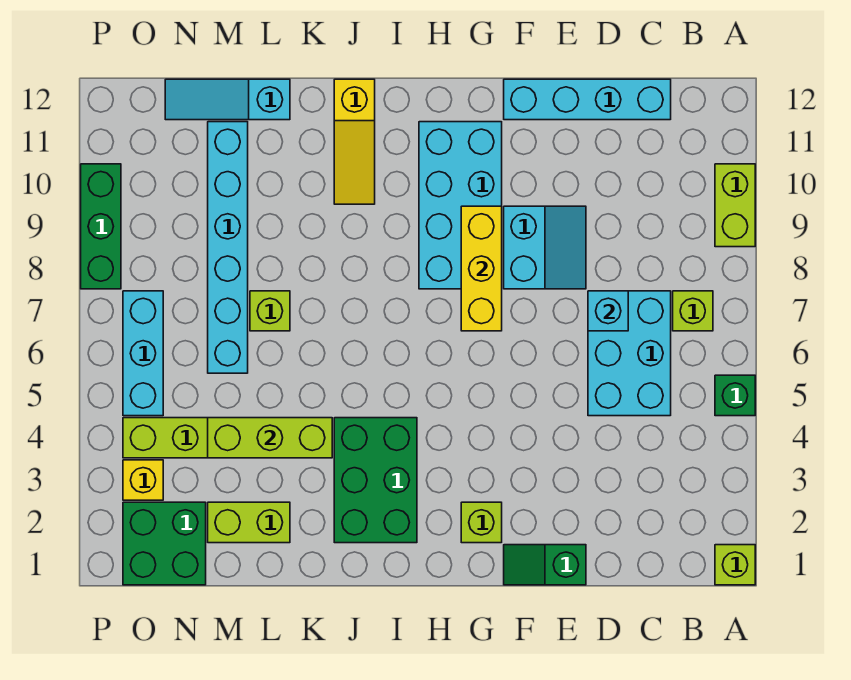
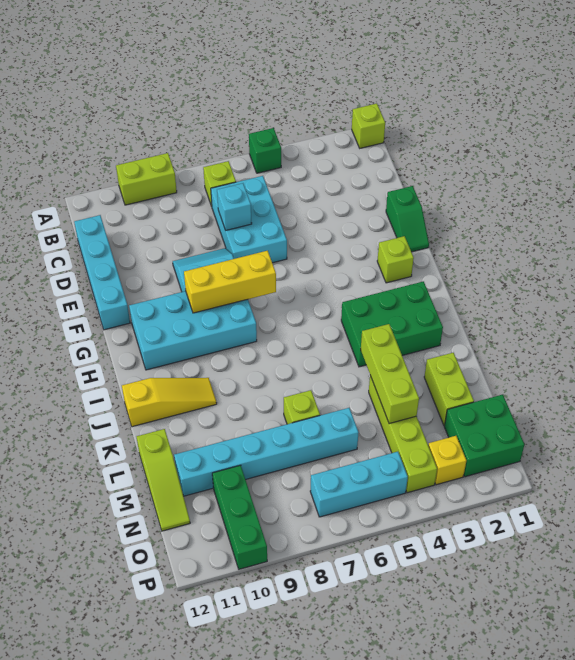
cyan brick C5:D7 level 1 -> cyan brick C6:E7 level 1
cyan slope L12:N12 level 1 top L -> lime slope L12:N12 level 1 top L
green brick P8:P10 level 1 -> green brick N10:P10 level 1

